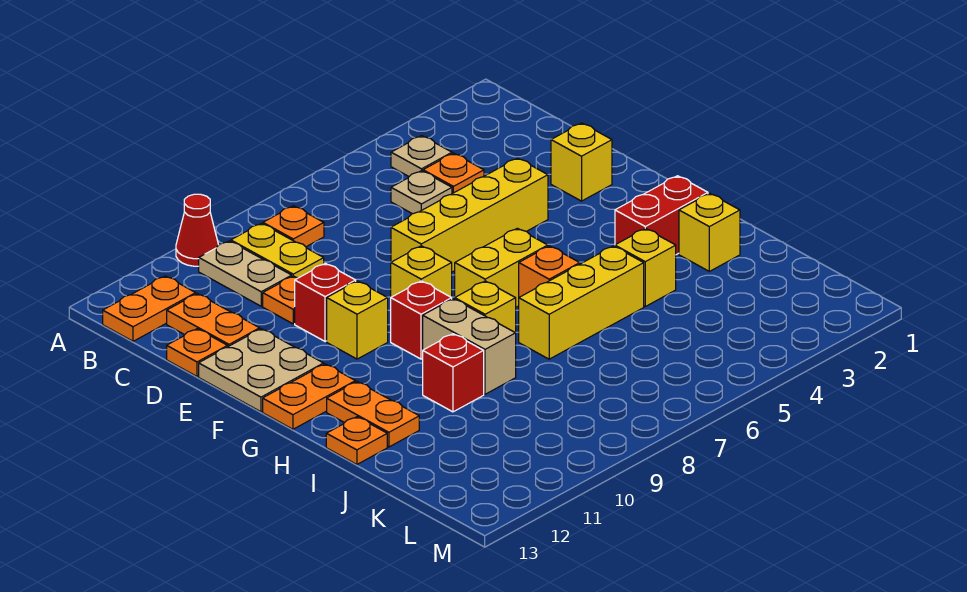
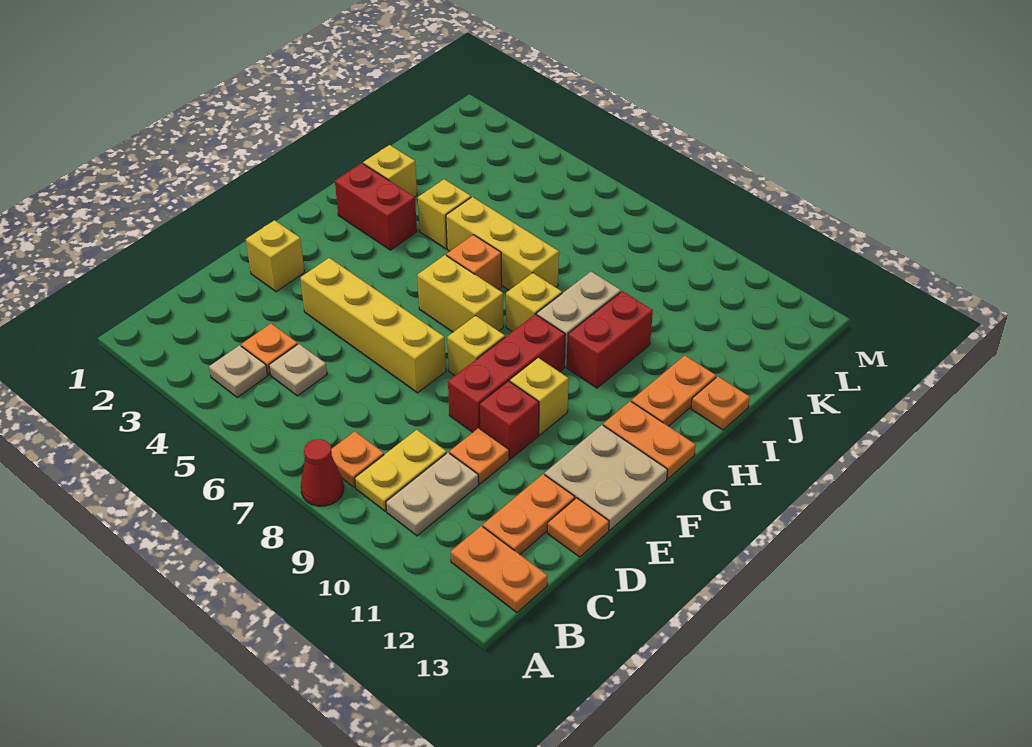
red cone A10 level 1 -> red cone A8 level 1
red brick G9 level 1 -> red brick E9:G9 level 1
red brick I10 level 1 -> red brick H10:I10 level 1

